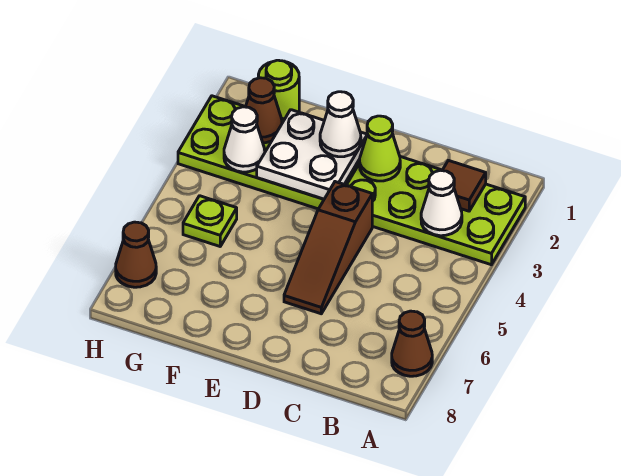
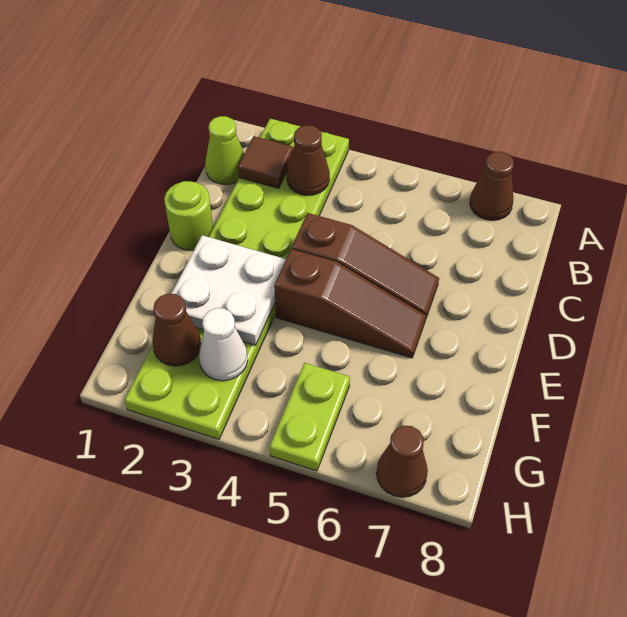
white cone B3 level 2 -> brown cone B3 level 2
lime cone D2 level 2 -> lime cone B1 level 1
white cone E2 level 3 -> none
none -> brown slope E4:E6 level 1 top 4
lime round brick G1 level 1 -> lime round brick D1 level 1
lime plate G5 level 1 -> lime plate G5:H5 level 1

